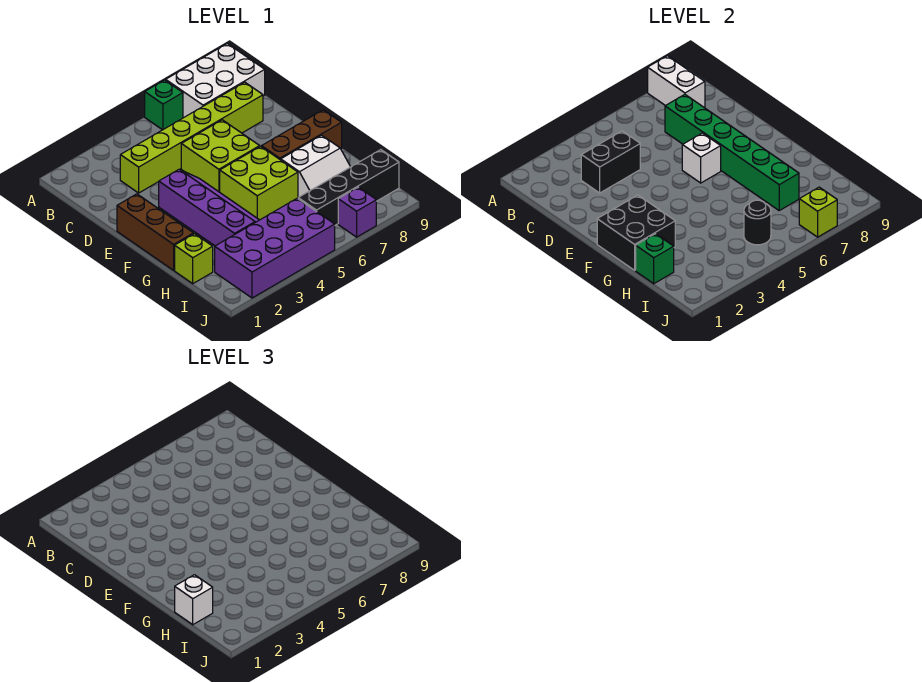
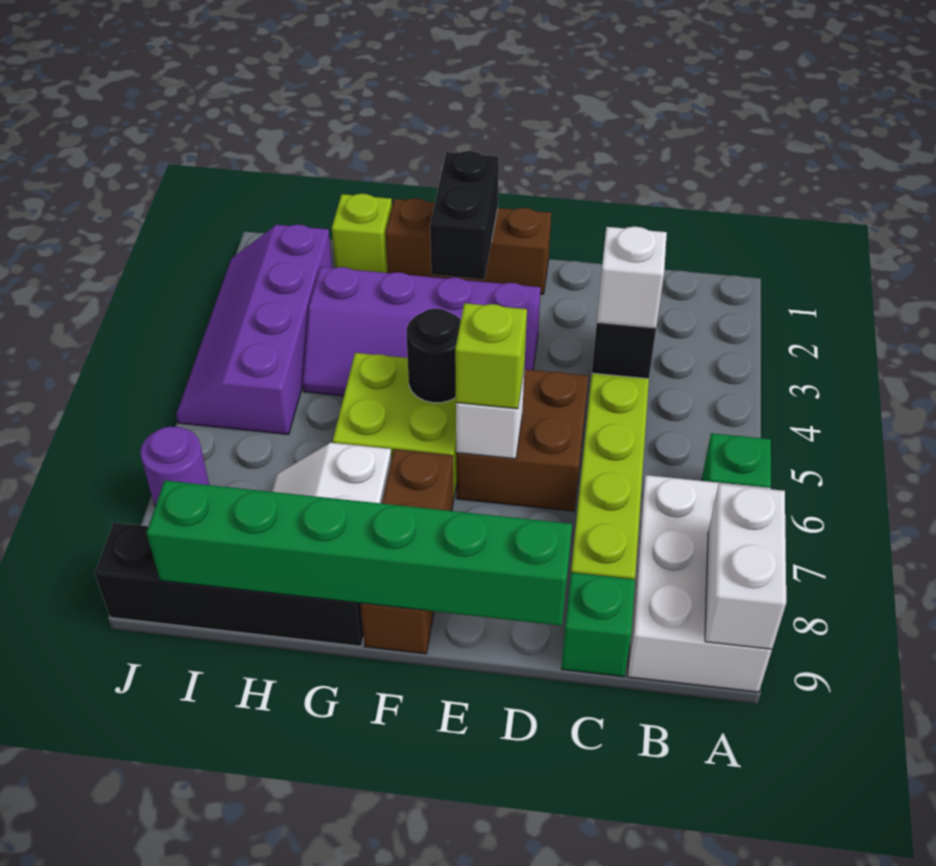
white brick A8:B8 level 2 -> white brick A8:A9 level 2
green brick C7:H7 level 2 -> green brick D9:I9 level 2
lime brick D5:E6 level 1 -> brown brick D5:E6 level 1
black brick F1:G2 level 2 -> black brick F1:F2 level 2
green brick H1 level 2 -> green brick C9 level 1
white brick H1 level 3 -> white brick C4 level 3
purple brick I2:J5 level 1 -> purple slope I2:J5 level 1 top I
black round brick I5 level 2 -> black round brick F5 level 2
black brick I6:I9 level 1 -> black brick G9:J9 level 1
purple brick J7 level 1 -> purple round brick J7 level 1
lime brick J7 level 2 -> lime brick E6 level 3

